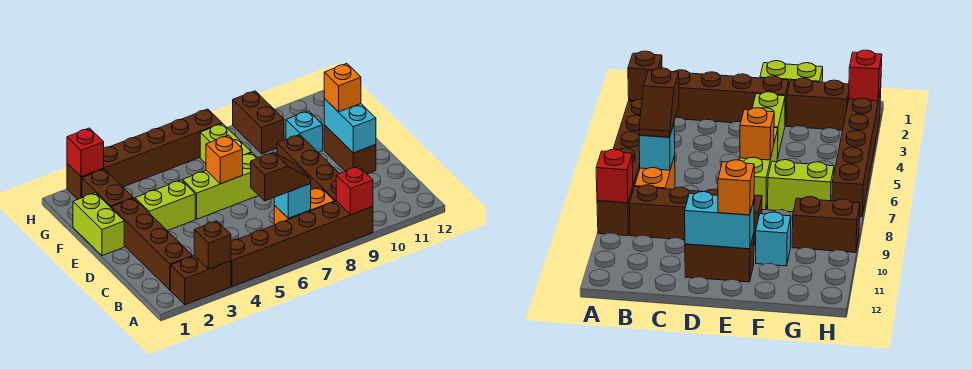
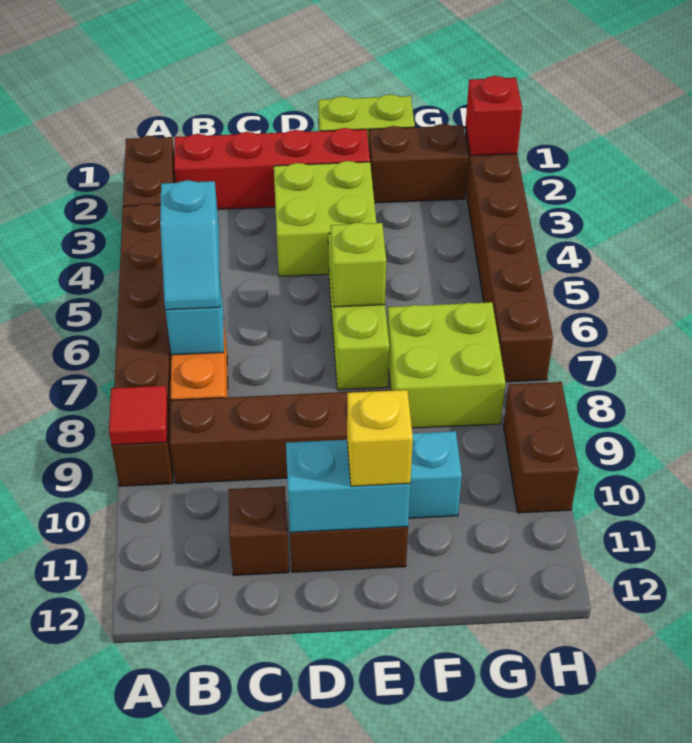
brown brick A3 level 2 -> brown brick C11 level 1
red brick A9 level 2 -> red tile A9 level 2
brown brick B2:E2 level 1 -> red brick B2:E2 level 1
brown slope B6:B7 level 3 top 6 -> cyan slope B6:B7 level 3 top 6
lime brick E3:E4 level 1 -> lime brick D3:E4 level 1
orange brick E6 level 2 -> lime brick E6 level 2
orange brick E11 level 3 -> yellow brick E11 level 3
lime brick F7:G7 level 1 -> lime brick F7:G8 level 1
brown brick G9:H9 level 1 -> brown brick H9:H10 level 1

